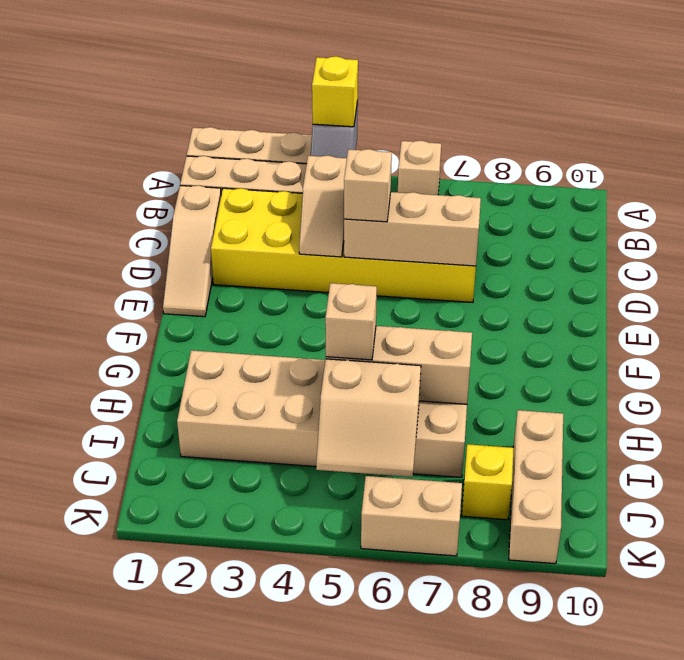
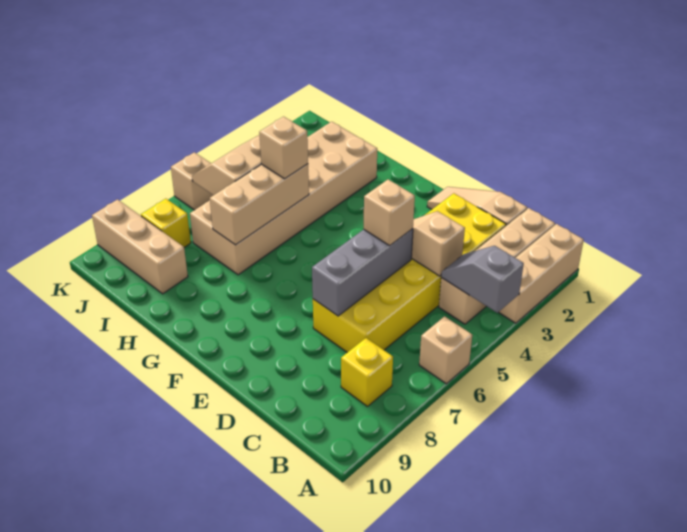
yellow brick A4 level 3 -> yellow brick B8 level 1
tan brick D5:D7 level 2 -> grey brick D5:D7 level 2
tan brick K6:K7 level 1 -> tan brick K6 level 1

